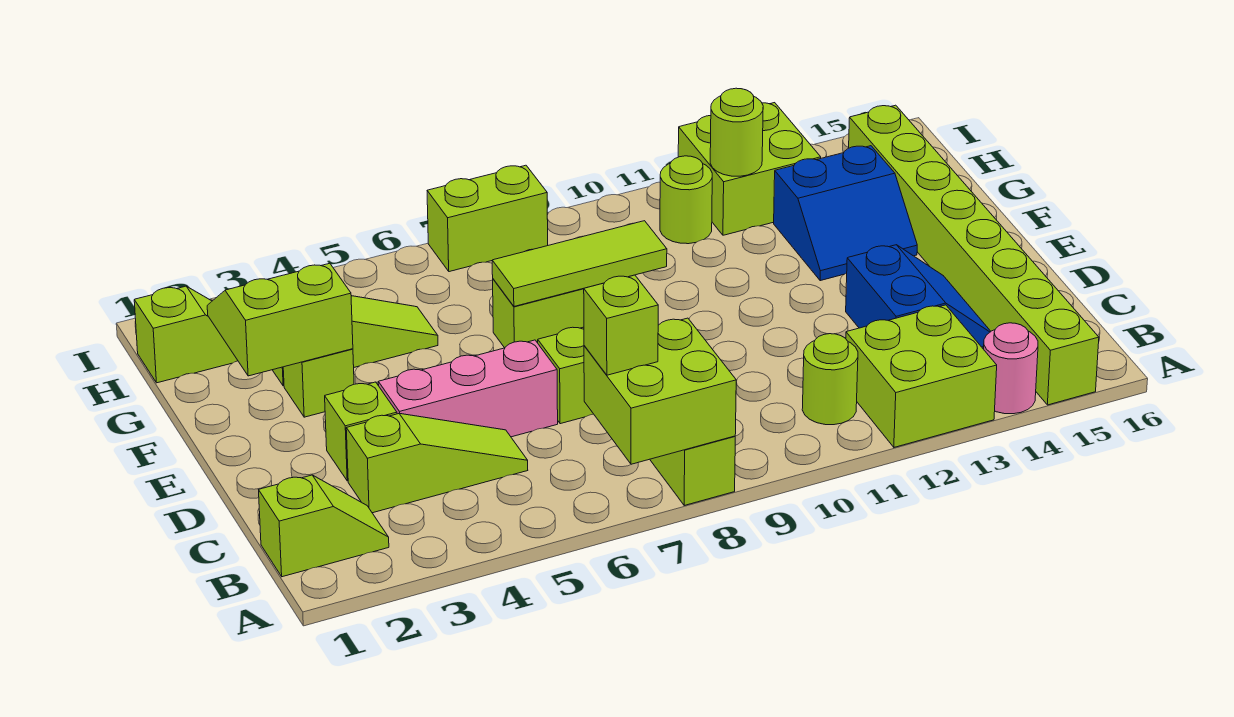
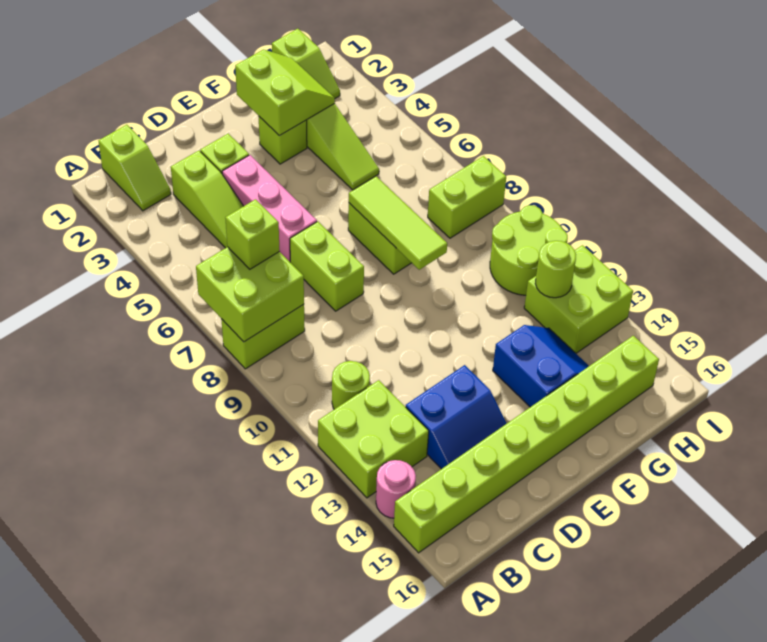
blue slope F13:G14 level 1 top G -> blue slope F13:G14 level 1 top F
lime round brick H11 level 1 -> lime round brick H10:I11 level 1
lime brick I7:I8 level 1 -> lime brick H8:I8 level 1

